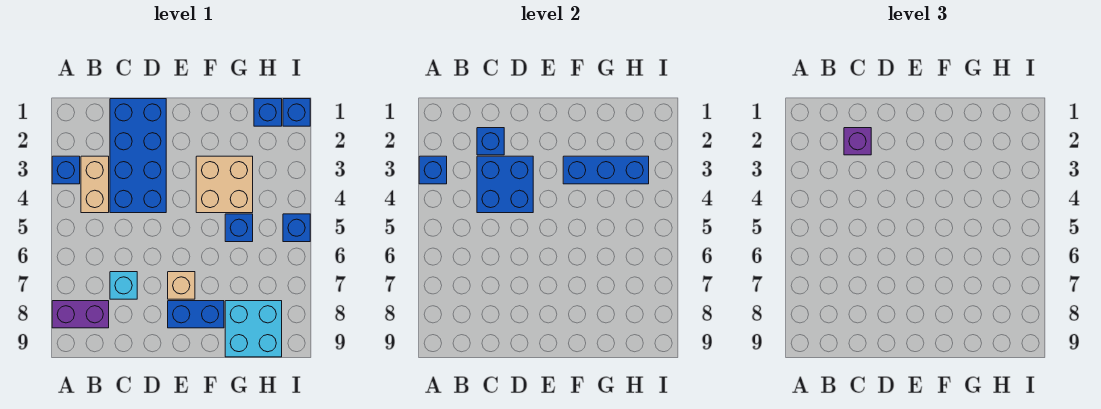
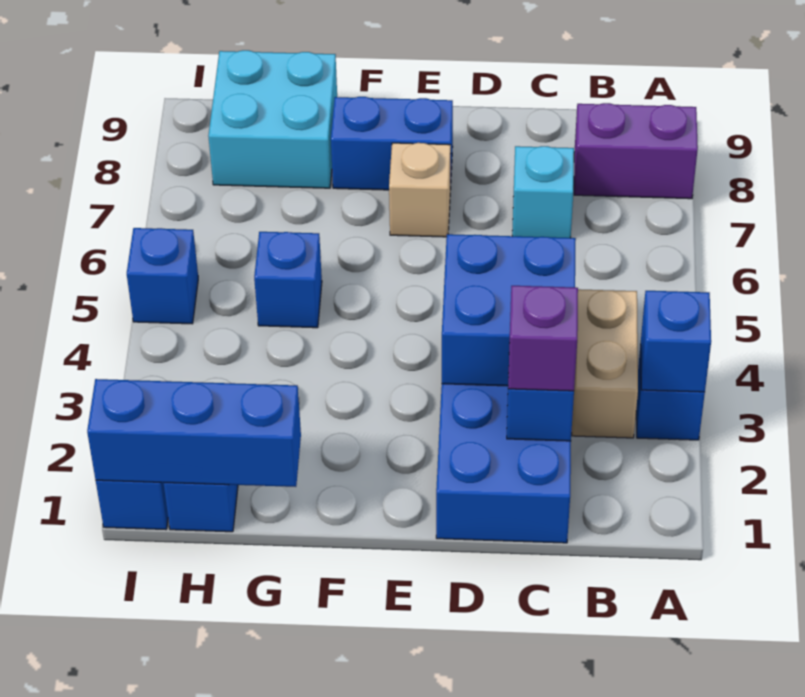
tan brick F3:G4 level 1 -> none
blue brick F3:H3 level 2 -> blue brick G1:I1 level 2

